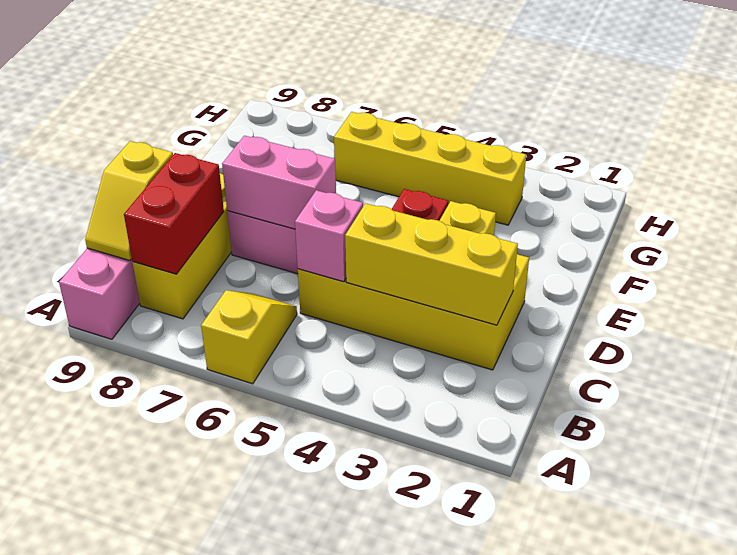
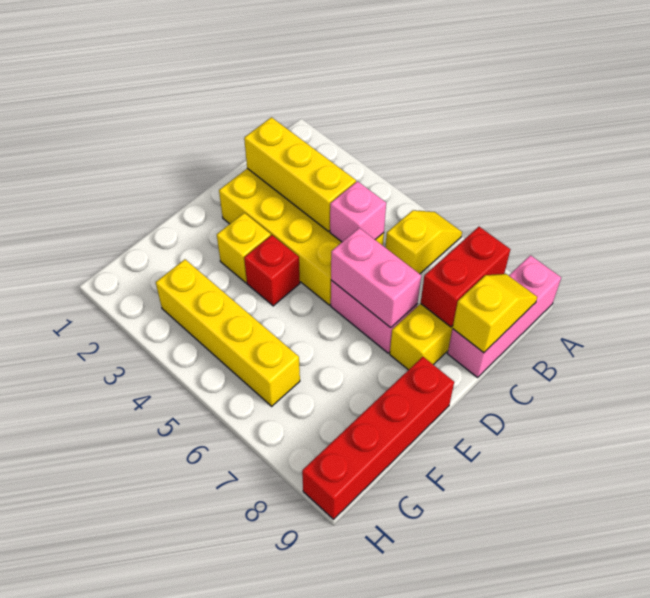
yellow slope A6:B6 level 1 top A -> yellow slope A6:B6 level 1 top B
none -> red brick E9:H9 level 1

